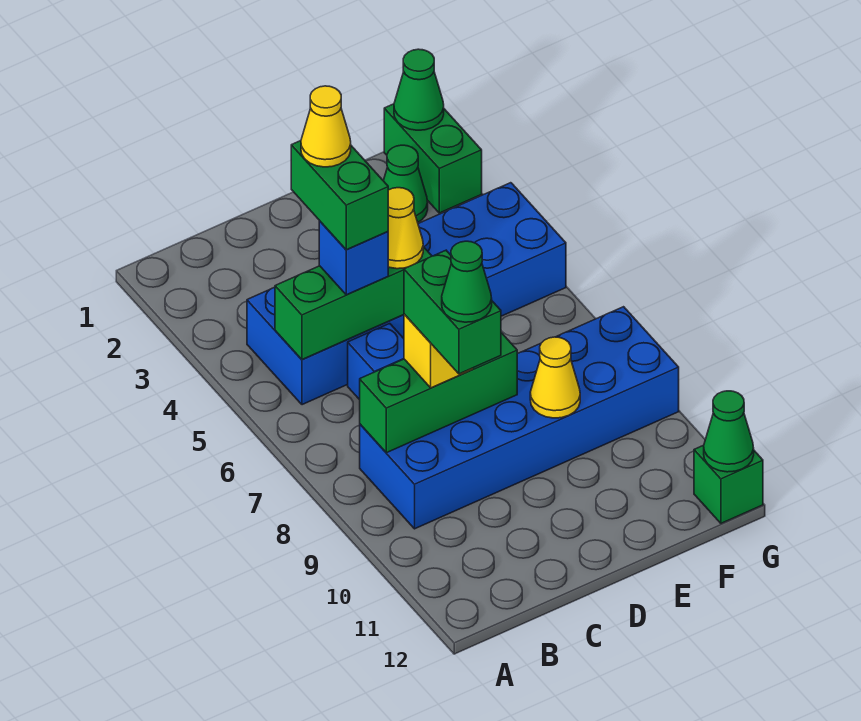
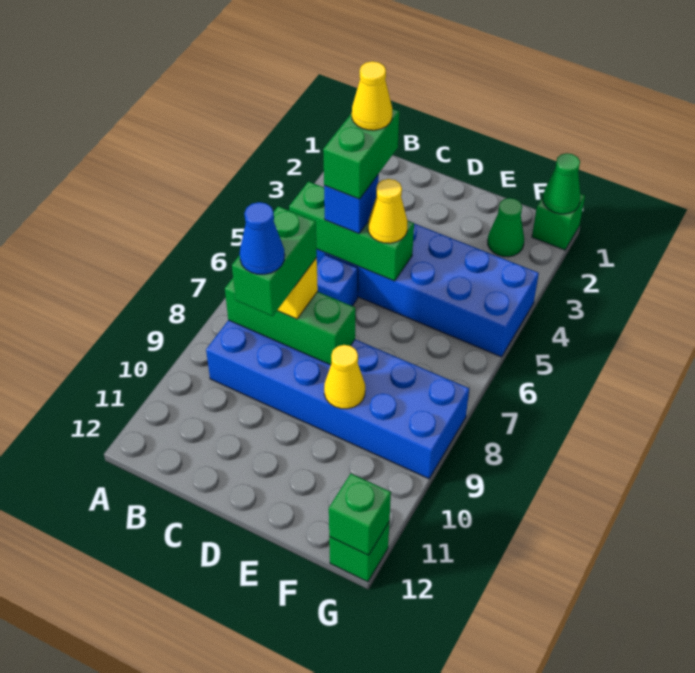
green cone C9 level 5 -> blue cone C9 level 5
green brick G1:G2 level 1 -> green brick G1 level 1
green cone G12 level 2 -> green brick G12 level 2

